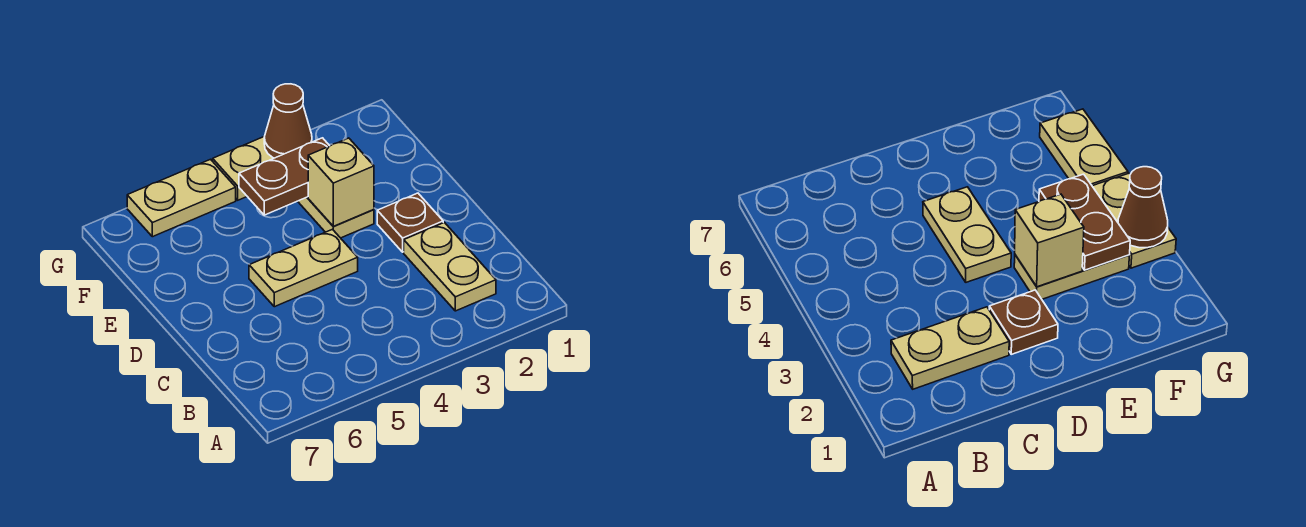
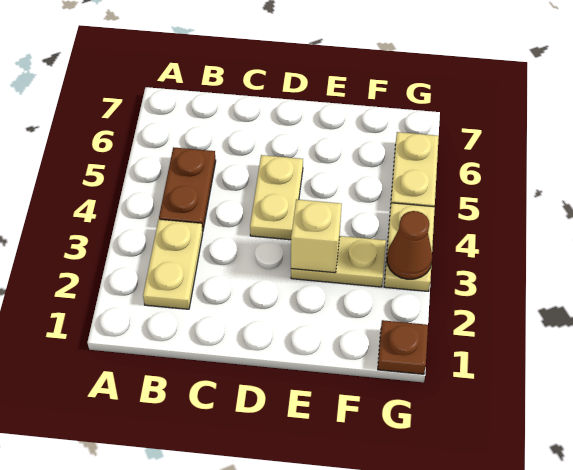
tan plate B2:C2 level 1 -> tan plate B2:B3 level 1
brown plate D2 level 1 -> brown plate G1 level 1
brown plate F3:F4 level 2 -> brown plate B4:B5 level 1

